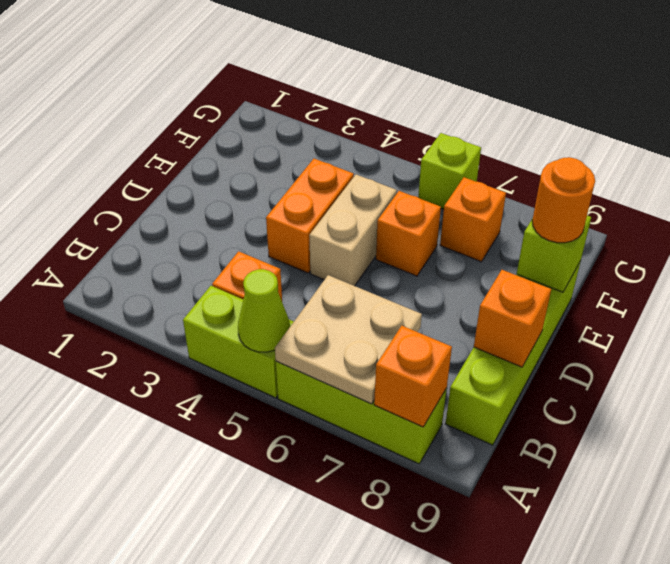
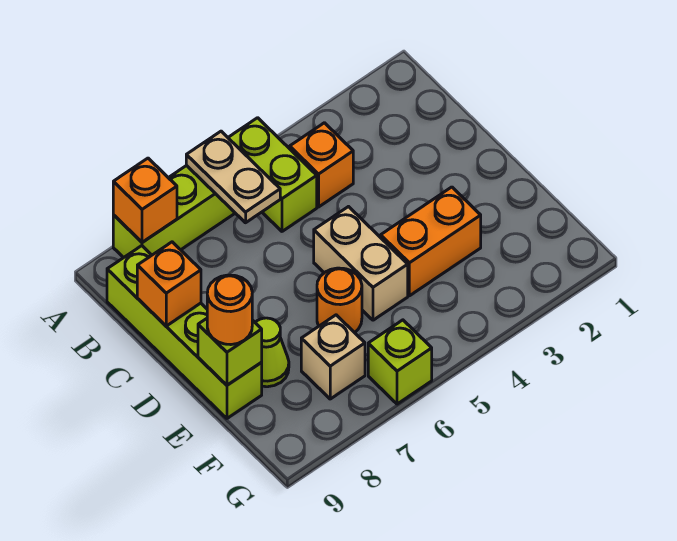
lime brick A4:A5 level 1 -> lime brick A5:B5 level 1
lime cone A5 level 2 -> lime cone E8 level 1
tan plate A6:B7 level 2 -> tan plate A6:B6 level 2
orange brick D4:E4 level 1 -> orange brick E3:E4 level 1
orange brick E6 level 1 -> orange round brick E6 level 1
orange brick F7 level 1 -> tan brick F7 level 1

